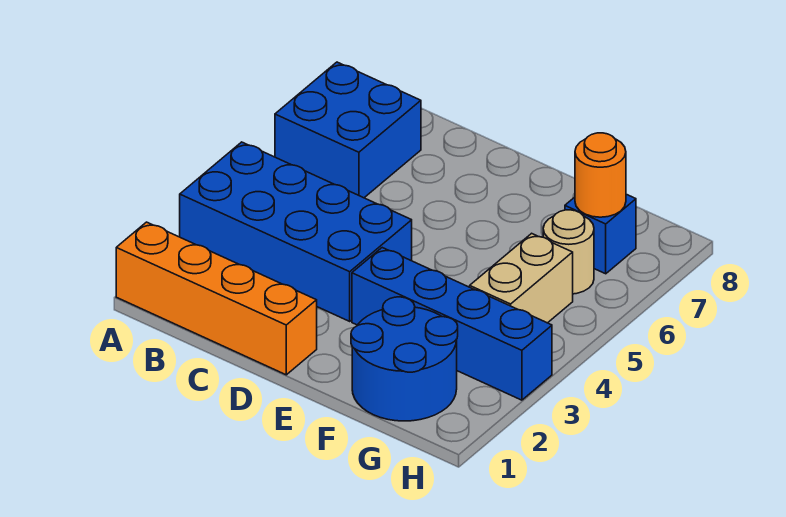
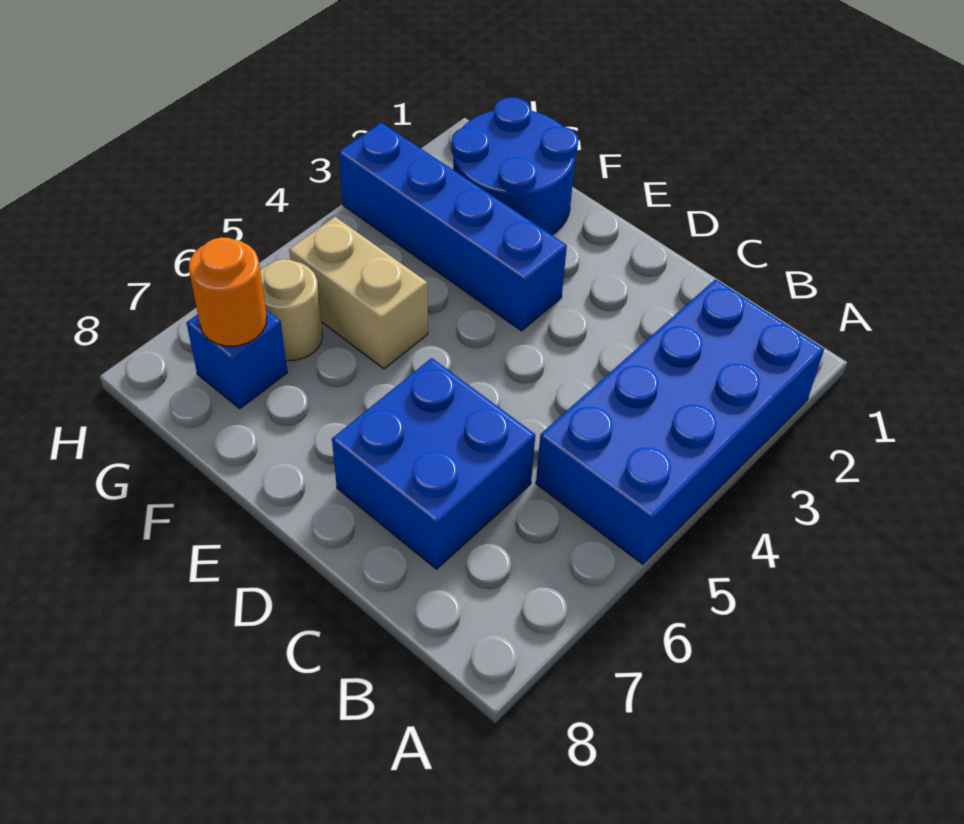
orange brick A1:D1 level 1 -> none
blue brick A3:D4 level 1 -> blue brick A2:B5 level 1
blue brick A6:B7 level 1 -> blue brick C6:D7 level 1
tan brick G4:G5 level 1 -> tan brick F5:G5 level 1

